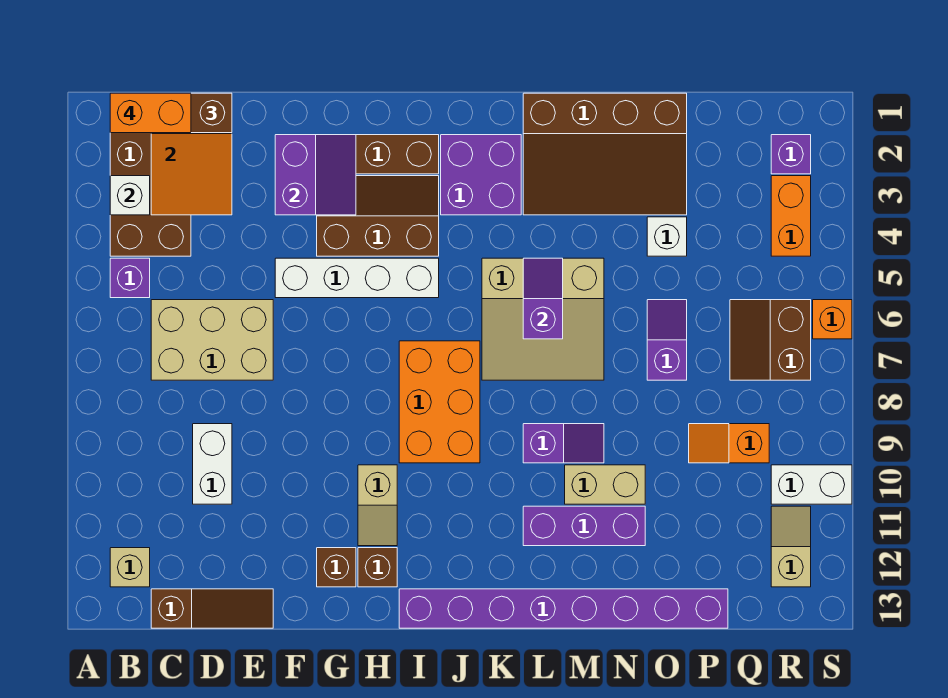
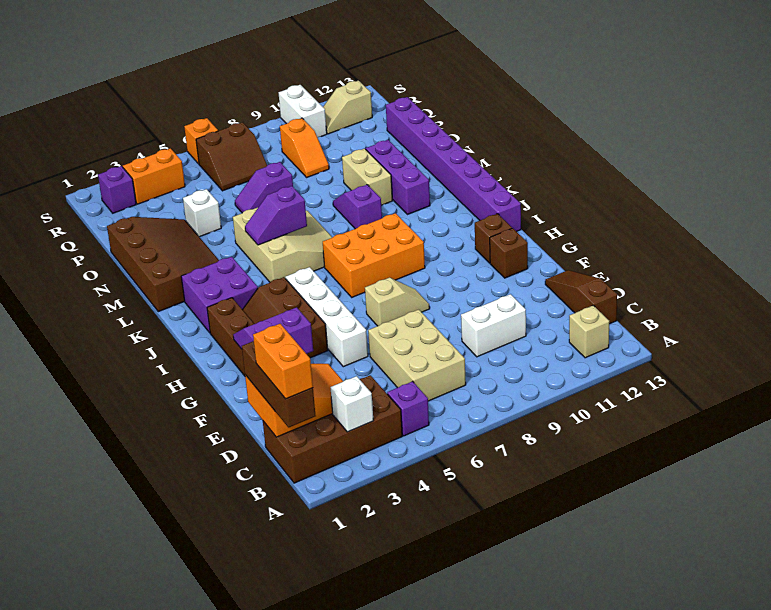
tan slope H10:H11 level 1 top 10 -> tan slope G7:G8 level 1 top 7

